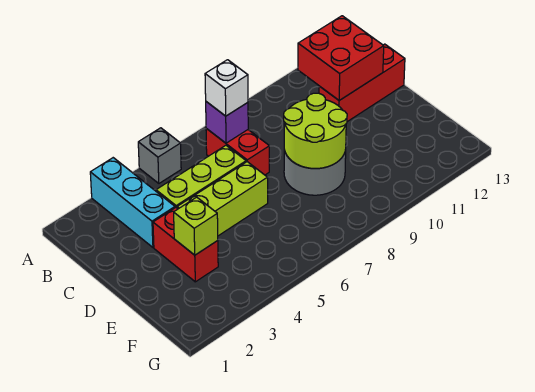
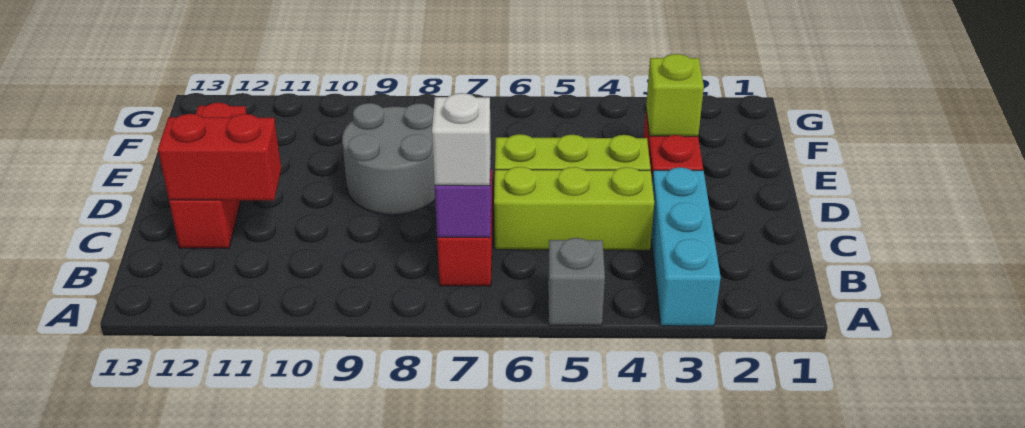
red brick B11:C12 level 2 -> red brick C11:C12 level 2
red brick C11:C13 level 1 -> red brick C12:E12 level 1
lime round brick D8:E9 level 2 -> none

